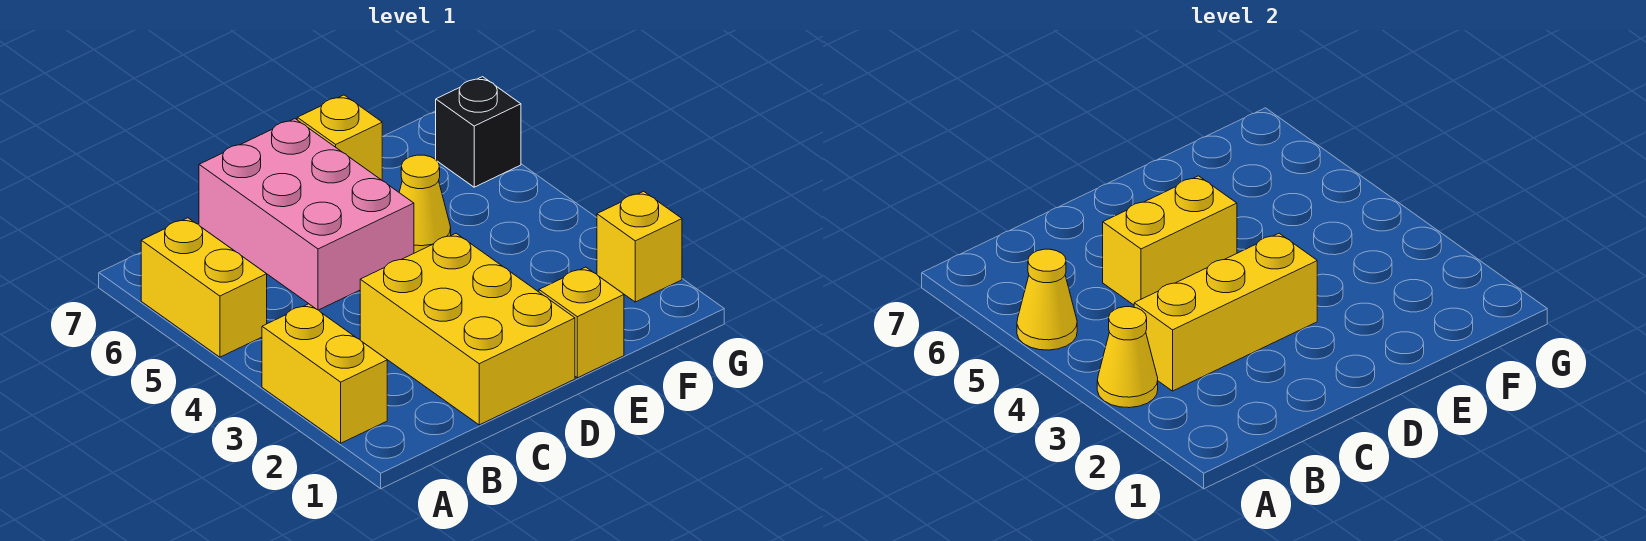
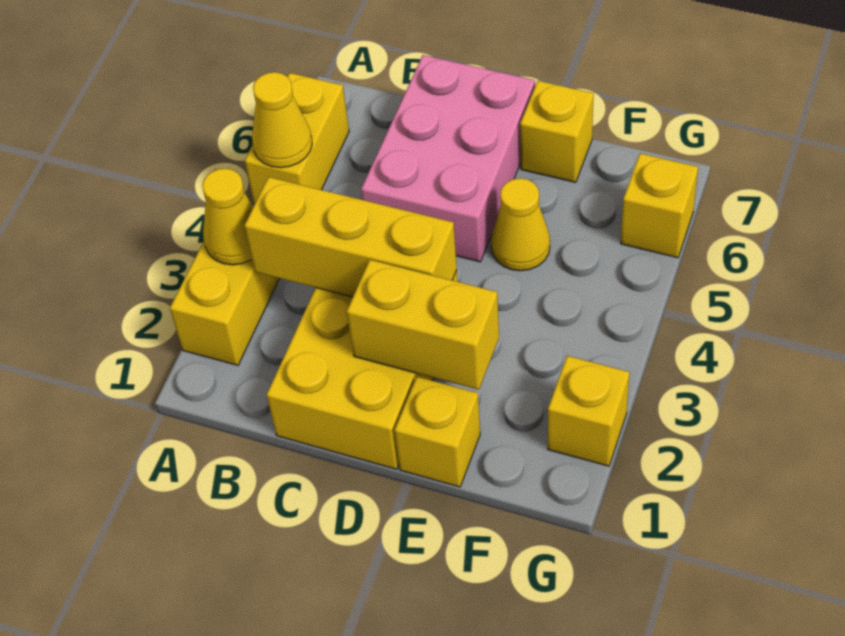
yellow brick C5:D5 level 2 -> yellow brick D2:E2 level 2
black brick G6 level 1 -> yellow brick G6 level 1

